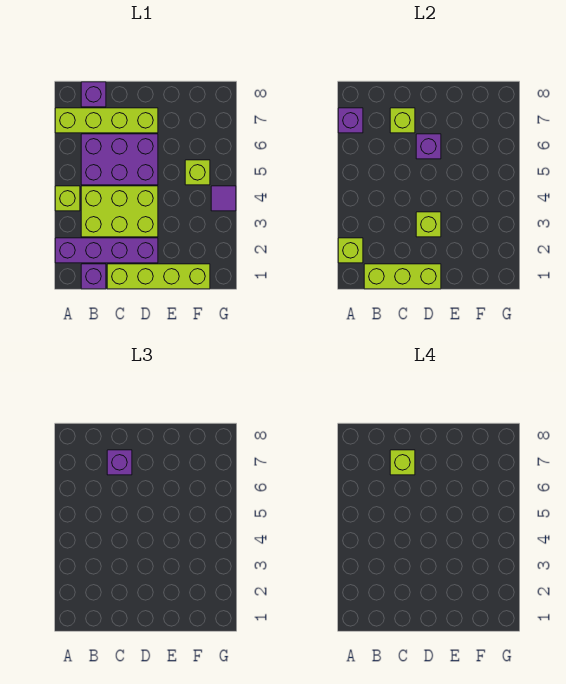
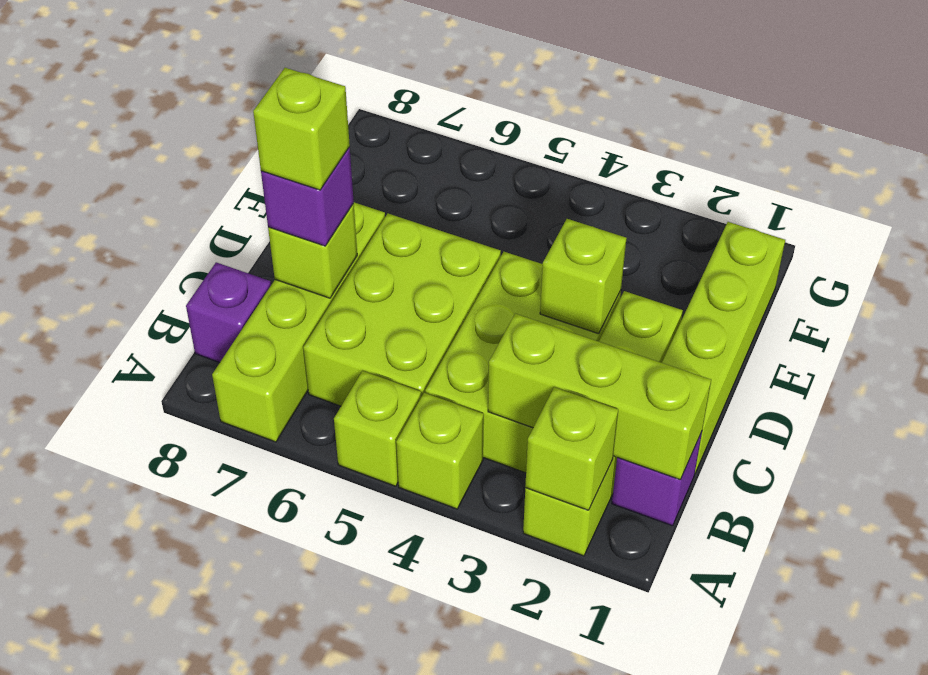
purple brick A2:D2 level 1 -> lime brick A2:D2 level 1
purple brick A7 level 2 -> none
lime brick B1:D1 level 2 -> lime brick B1:B3 level 2
purple brick B5:D6 level 1 -> lime brick B5:D6 level 1
purple brick D6 level 2 -> none
lime brick F5 level 1 -> lime brick A5 level 1
purple tile G4 level 1 -> none

